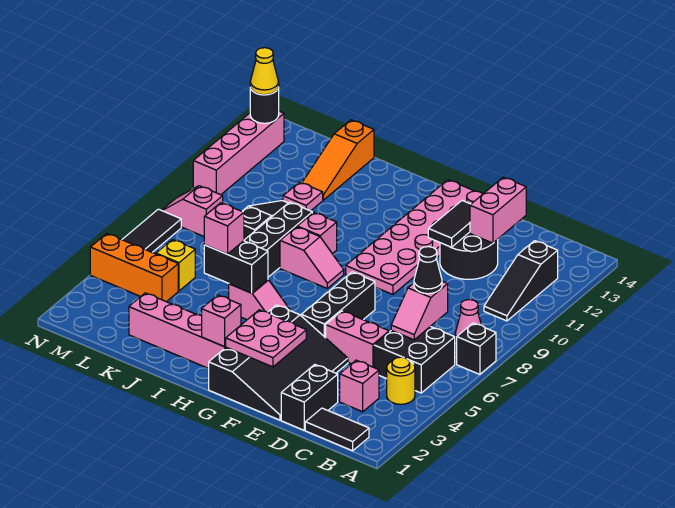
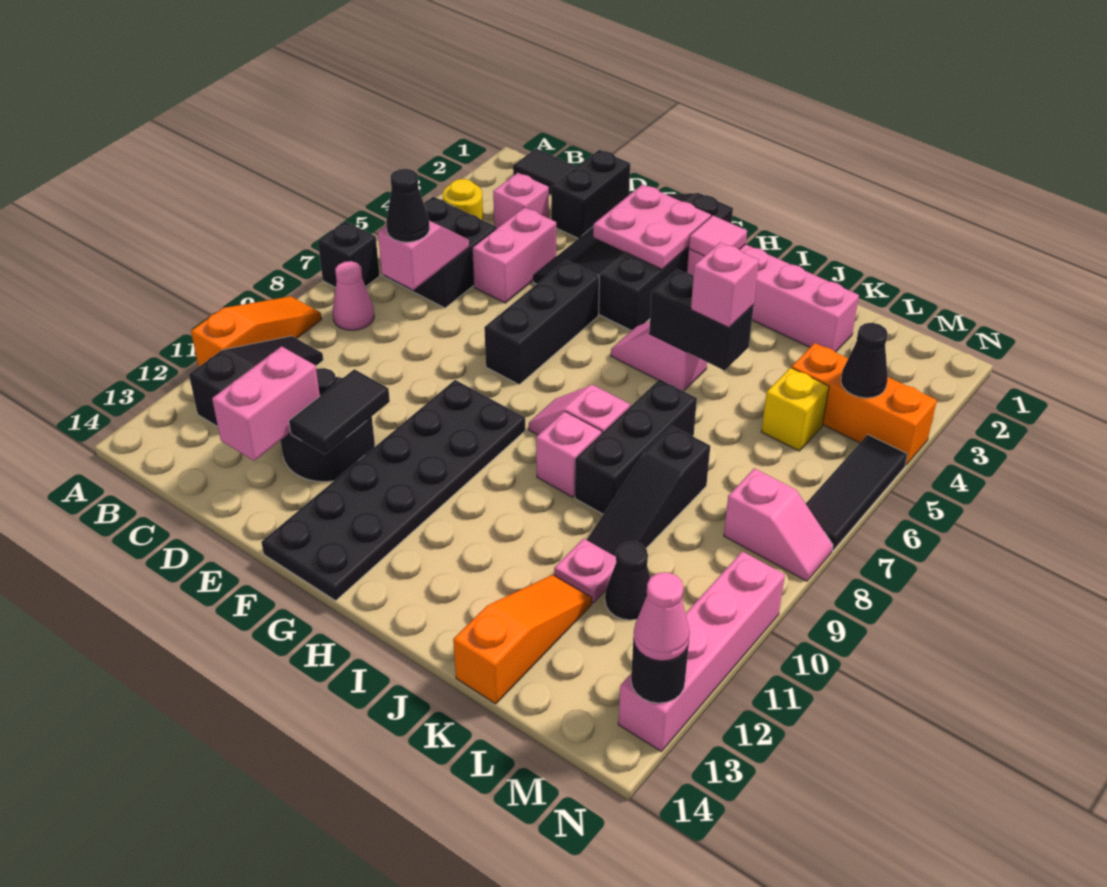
none -> orange slope A9:A11 level 1 top 11
pink brick D5:E5 level 1 -> pink brick D4:D5 level 1
pink plate F9:G14 level 1 -> black plate F9:G14 level 1
pink brick H2 level 2 -> pink tile H2 level 2
none -> black cone L11 level 1
none -> black cone M4 level 2
yellow cone N13 level 3 -> pink cone N13 level 3

